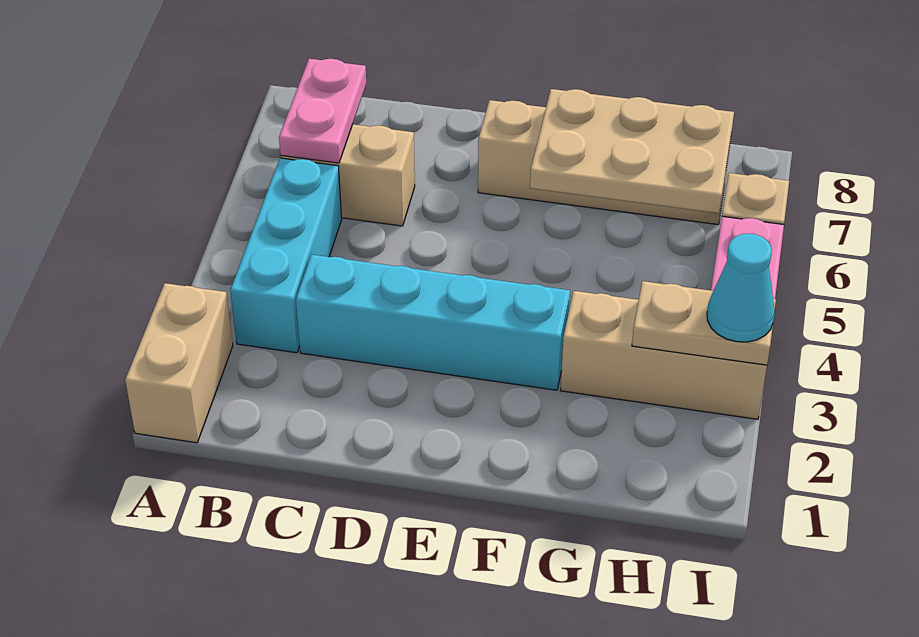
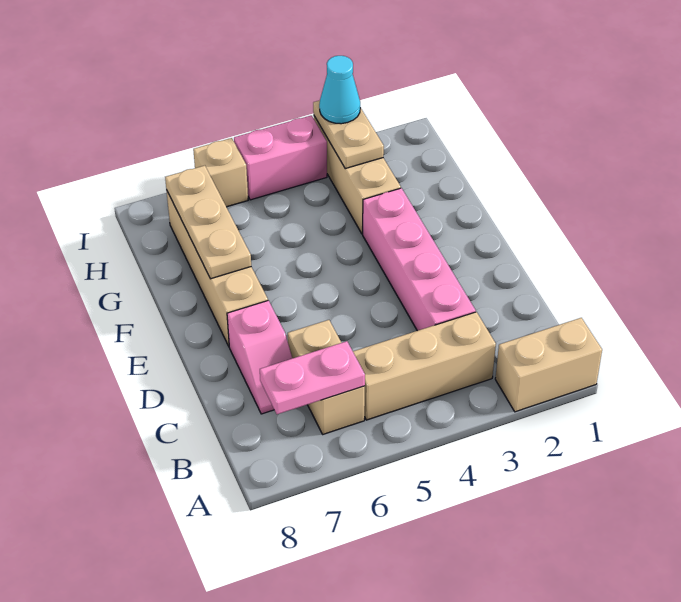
cyan brick B3:B5 level 1 -> tan brick B3:B5 level 1
cyan brick C3:F3 level 1 -> pink brick C3:F3 level 1
none -> pink slope C7:D7 level 1 top D
tan plate F6:H7 level 2 -> tan plate F7:H7 level 2

